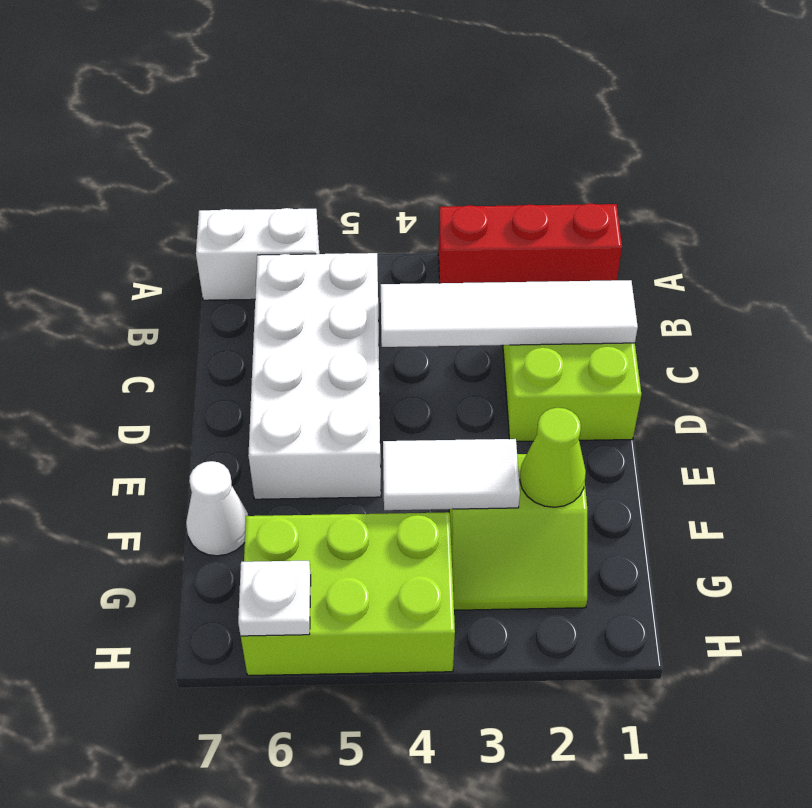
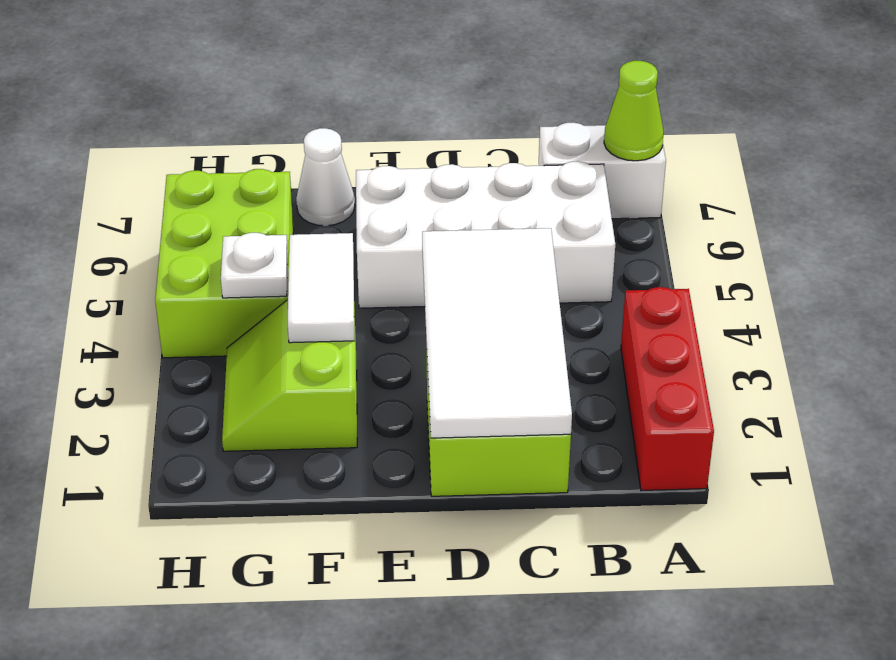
white brick A6:A7 level 1 -> white brick A7:B7 level 1
white tile C1:C4 level 2 -> white tile C1:D4 level 2
lime cone F2 level 2 -> lime cone A7 level 2
white plate H6 level 2 -> white plate G4 level 2

